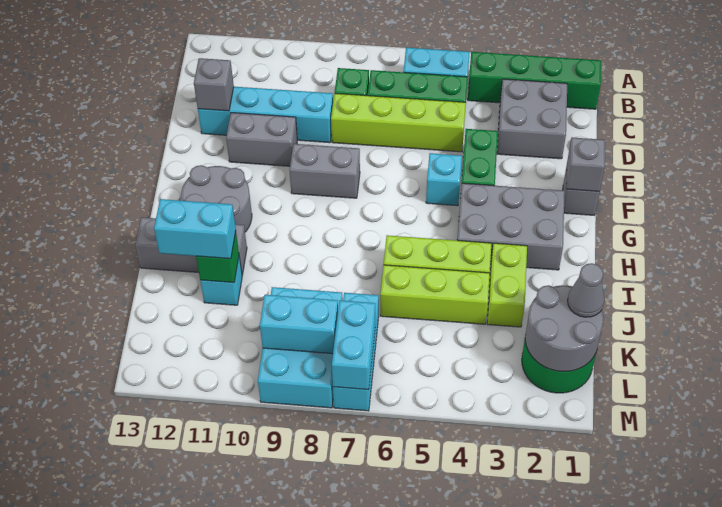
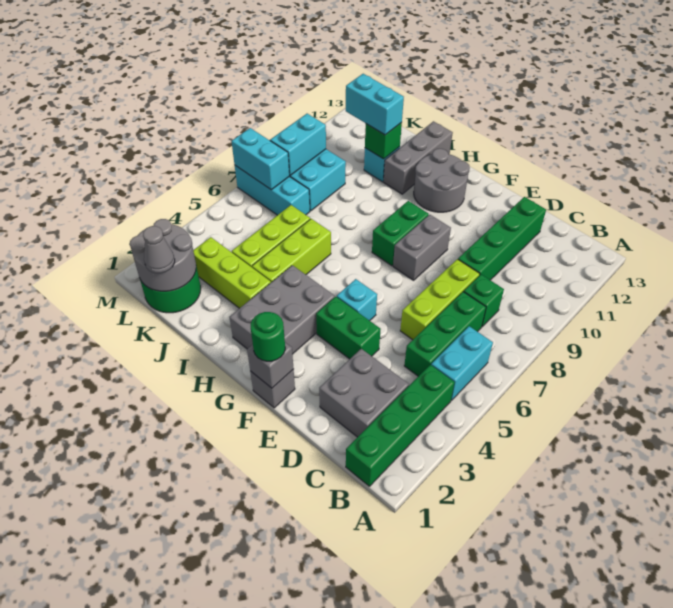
lime brick D5:D8 level 1 -> lime brick D6:D8 level 1
cyan brick D9:D12 level 1 -> green brick D9:D12 level 1
grey brick D12 level 2 -> none
grey brick E10:E11 level 1 -> none
none -> green round brick F1 level 3
none -> green brick G8:G9 level 1
lime brick I3:J3 level 1 -> lime brick I3:K3 level 1
cyan brick J11:J12 level 3 -> cyan brick J11:K11 level 3

